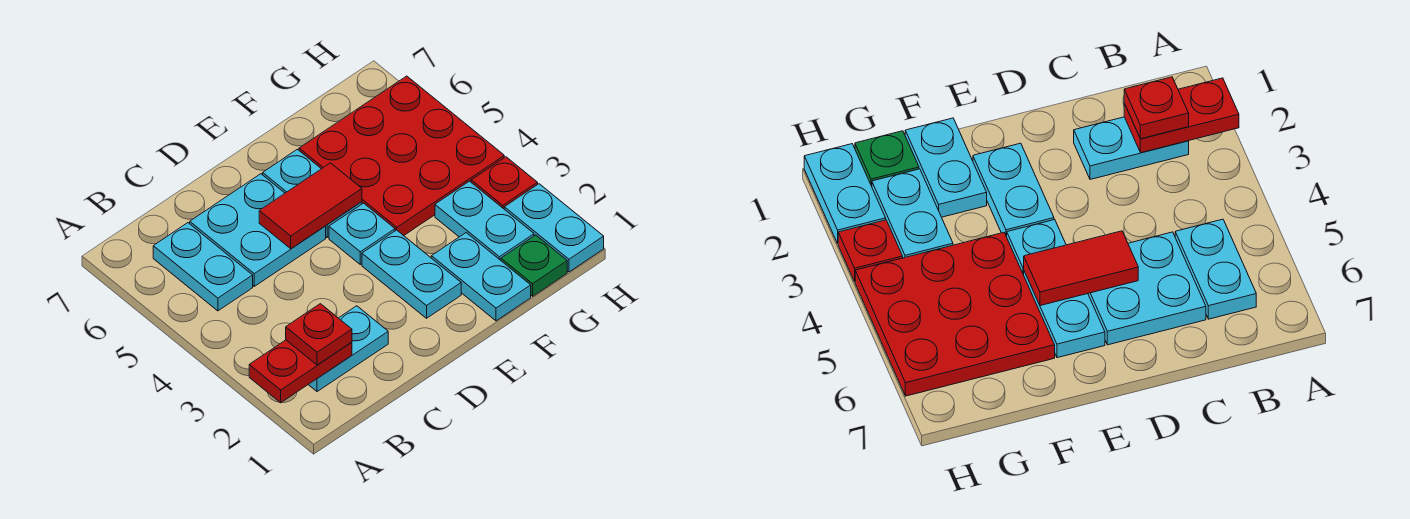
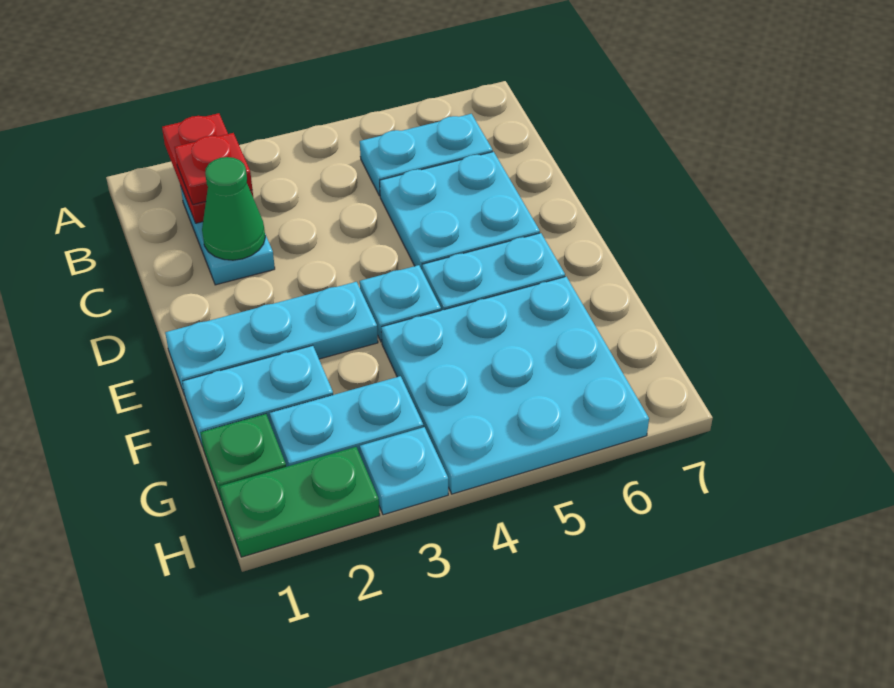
none -> green cone C2 level 2
red tile D5:E5 level 2 -> none
cyan plate E2:E3 level 1 -> cyan plate E1:E3 level 1
red plate F4:H6 level 1 -> cyan plate F4:H6 level 1
cyan plate H1:H2 level 1 -> green plate H1:H2 level 1
red plate H3 level 1 -> cyan plate H3 level 1

